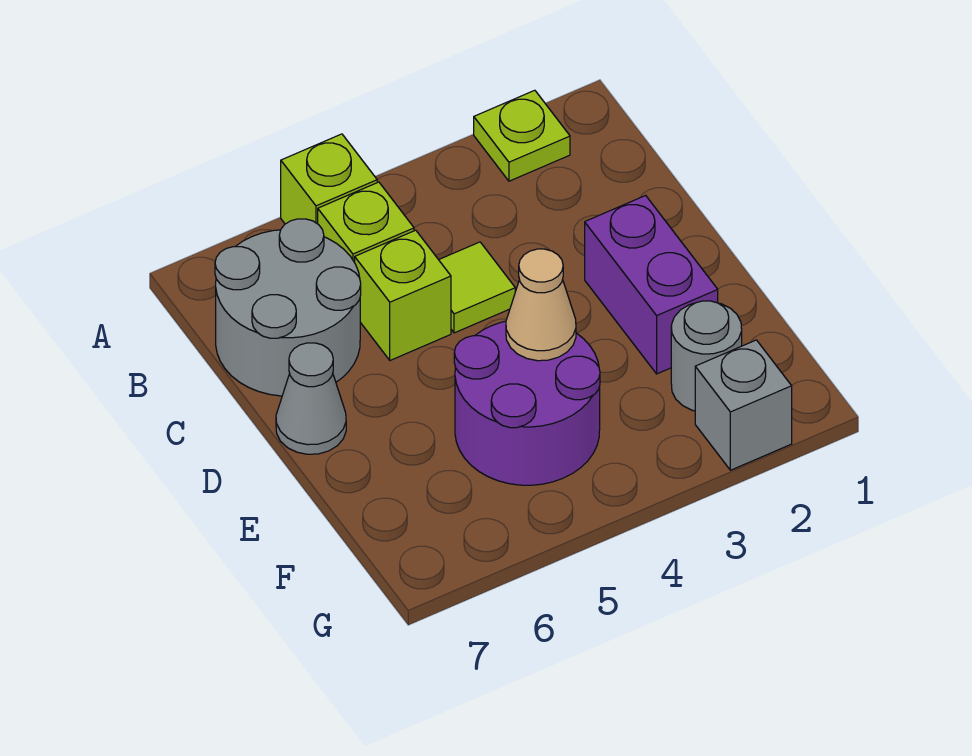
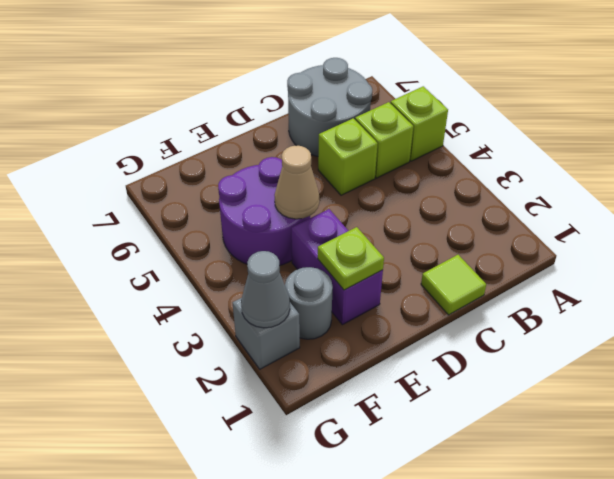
lime plate A2 level 1 -> lime plate E2 level 2
lime tile C4 level 1 -> lime tile C1 level 1
purple brick D2:E2 level 1 -> purple brick E2:E3 level 1
grey cone D7 level 1 -> grey cone G2 level 2

